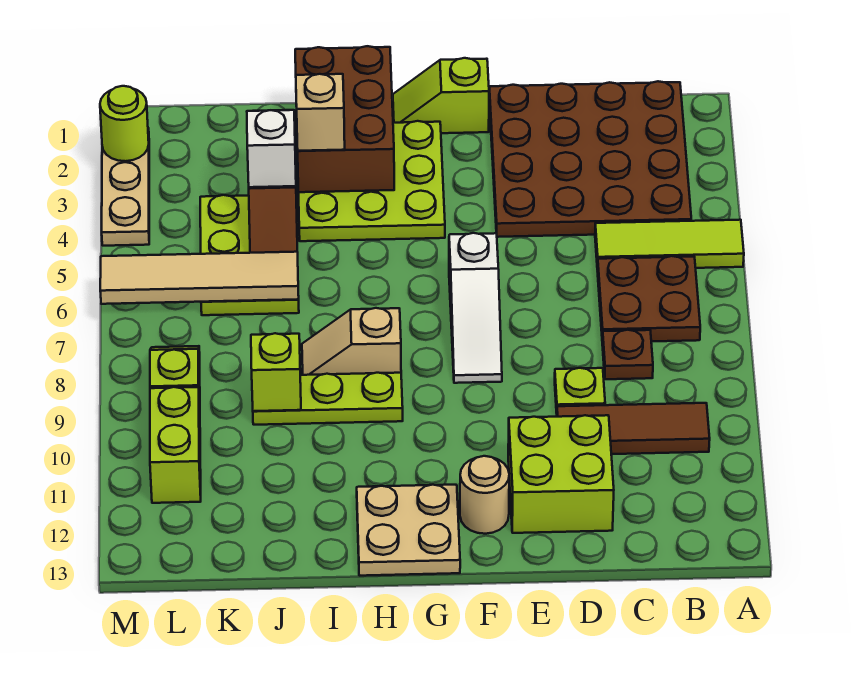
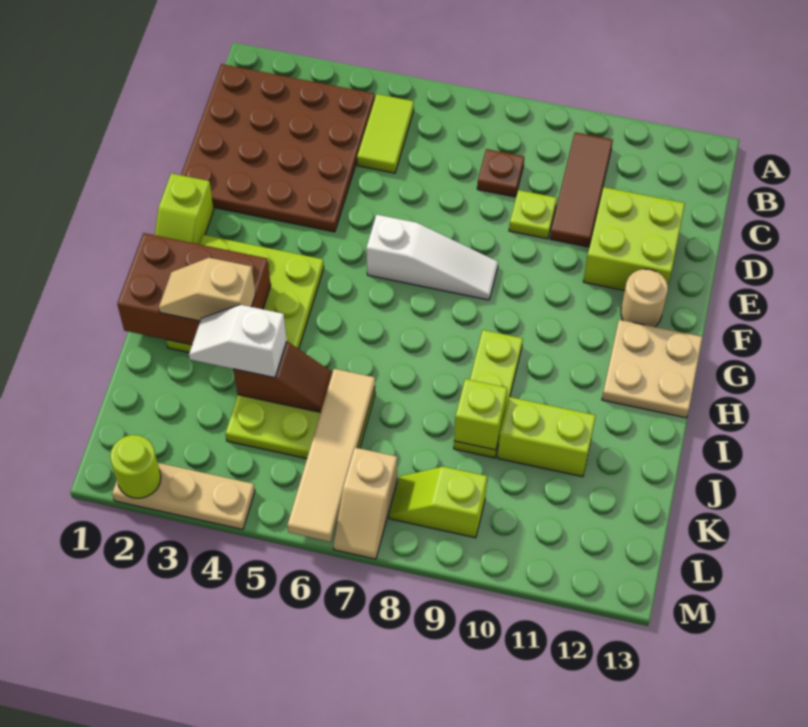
lime tile A5:C5 level 1 -> lime tile B5:C5 level 1
brown plate B6:C7 level 1 -> none
tan slope H8:I8 level 1 top H -> tan slope L7:M7 level 1 top L
lime brick L10:L11 level 1 -> lime brick J10:J11 level 1

